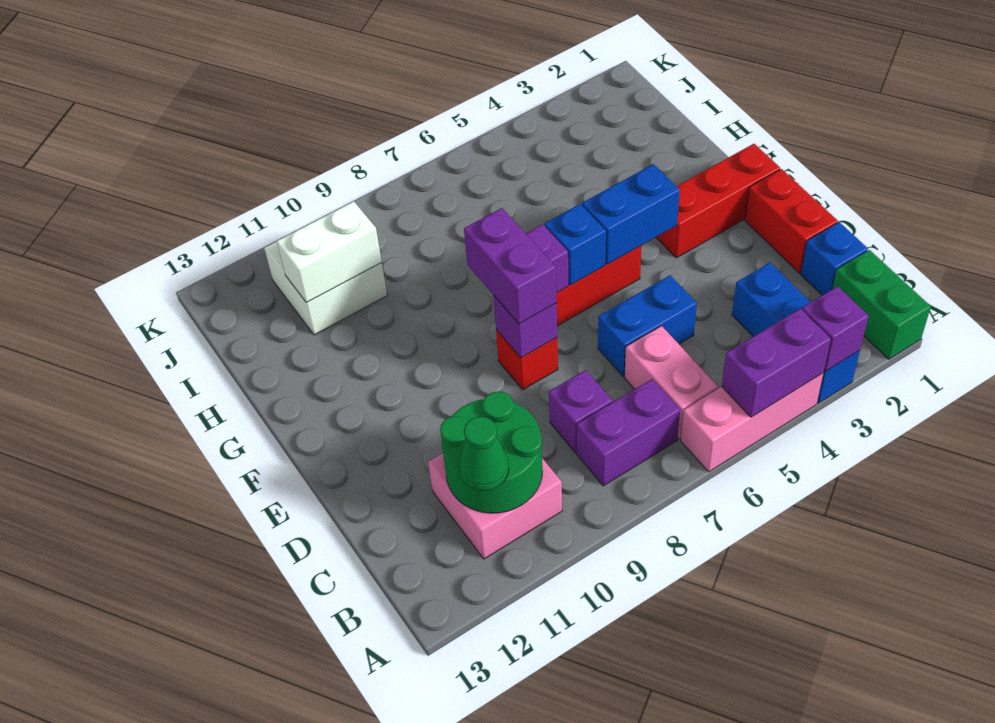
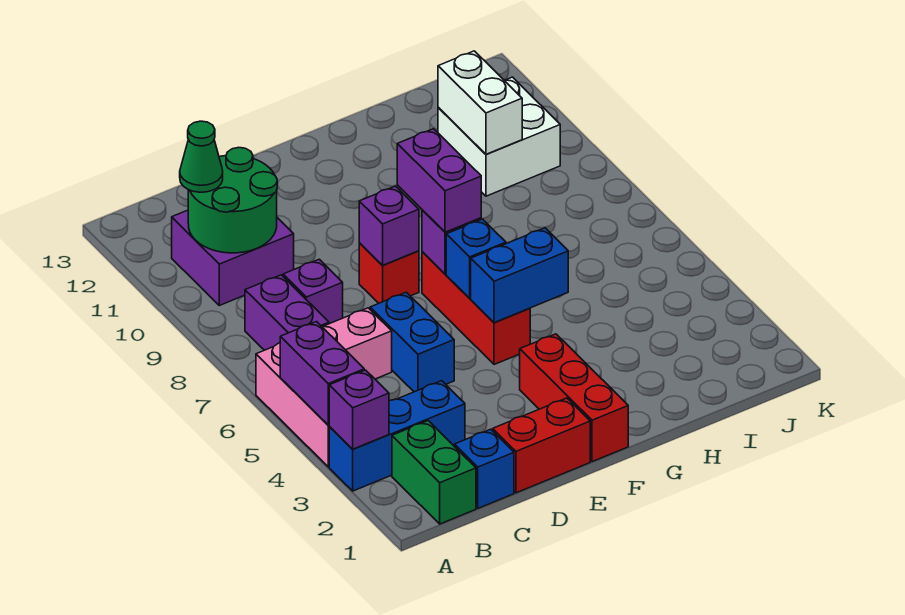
green brick A1:B1 level 1 -> green brick B1:B2 level 1
pink brick B10:C11 level 1 -> purple brick B10:C11 level 1
purple brick E8:F8 level 3 -> purple brick F7:F8 level 3
blue brick F4:F5 level 2 -> blue brick F5:G5 level 2

